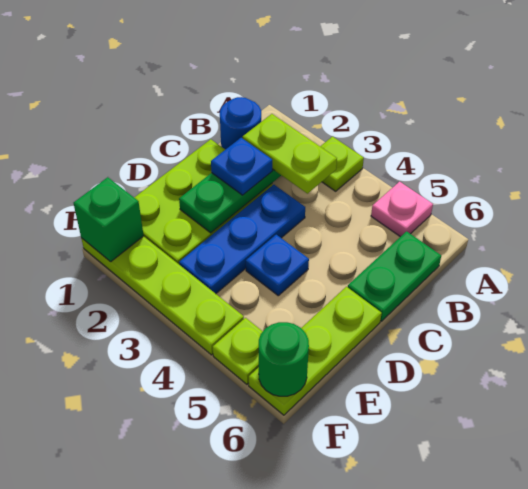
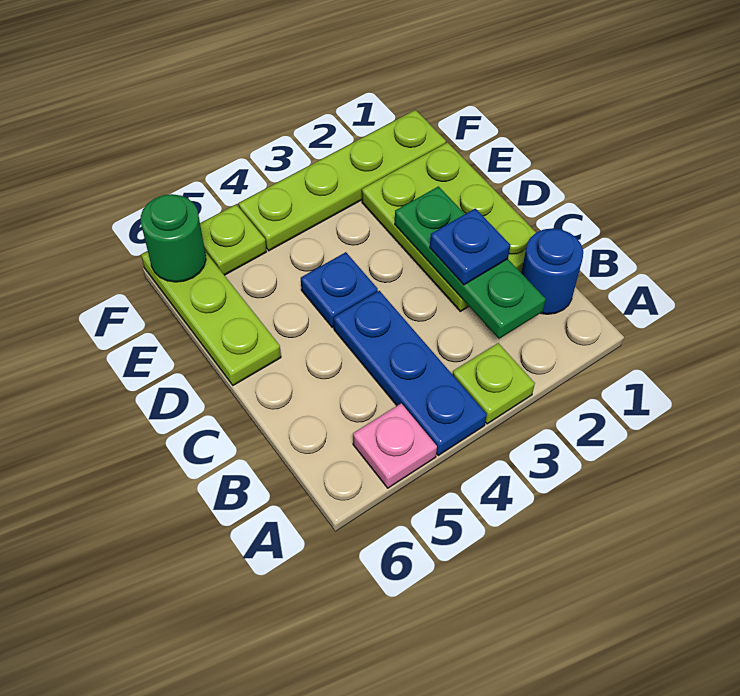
lime plate B2:B3 level 3 -> none
green plate B6:C6 level 1 -> none
blue plate C3:E3 level 1 -> blue plate A4:C4 level 1
green brick F1 level 2 -> none

